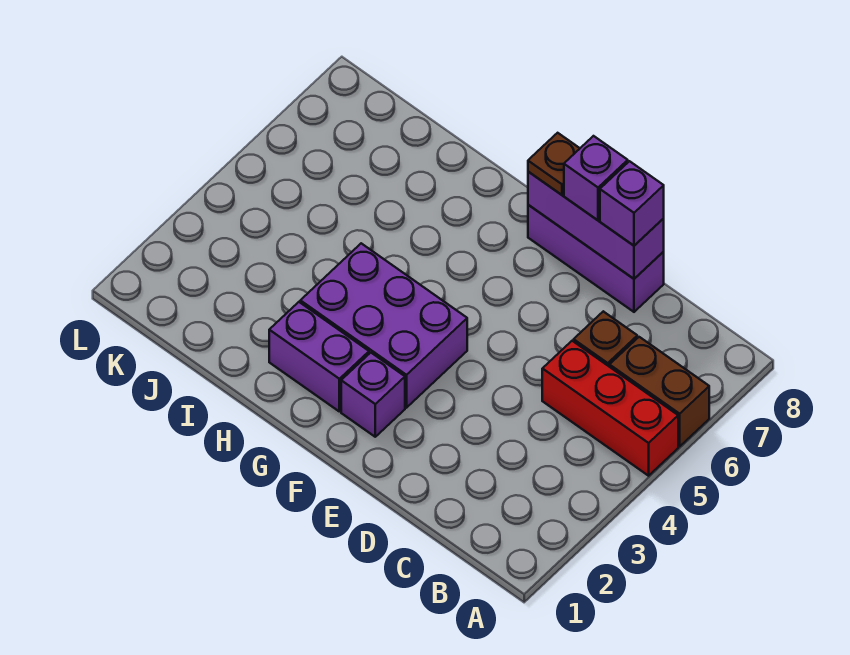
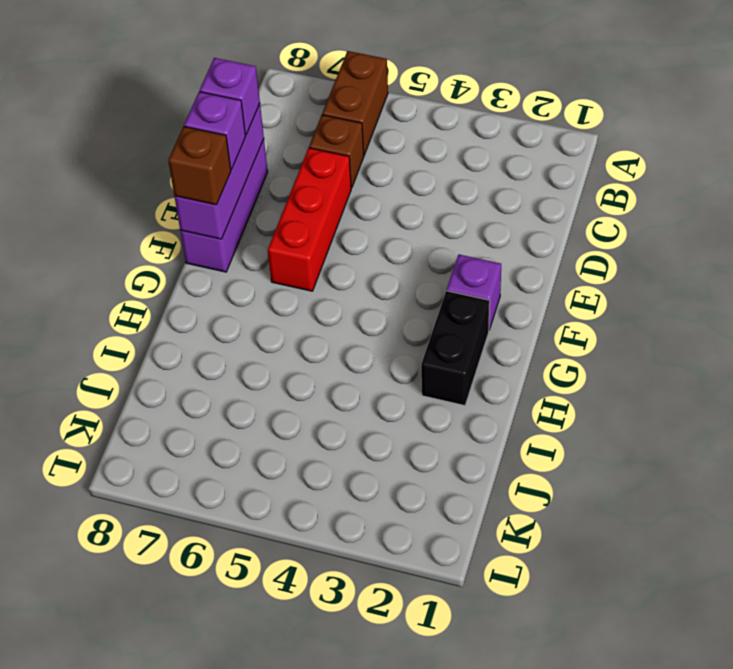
red brick A5:C5 level 1 -> red brick D6:F6 level 1
purple brick F3:H4 level 1 -> none
brown plate F8 level 3 -> brown brick F8 level 3
purple brick G2:H2 level 1 -> black brick G2:H2 level 1

